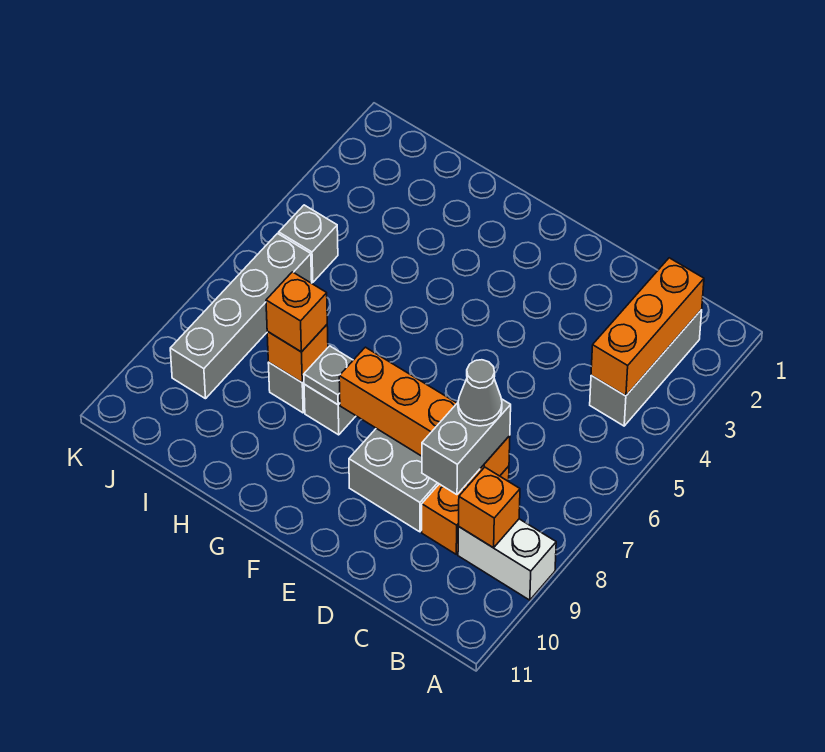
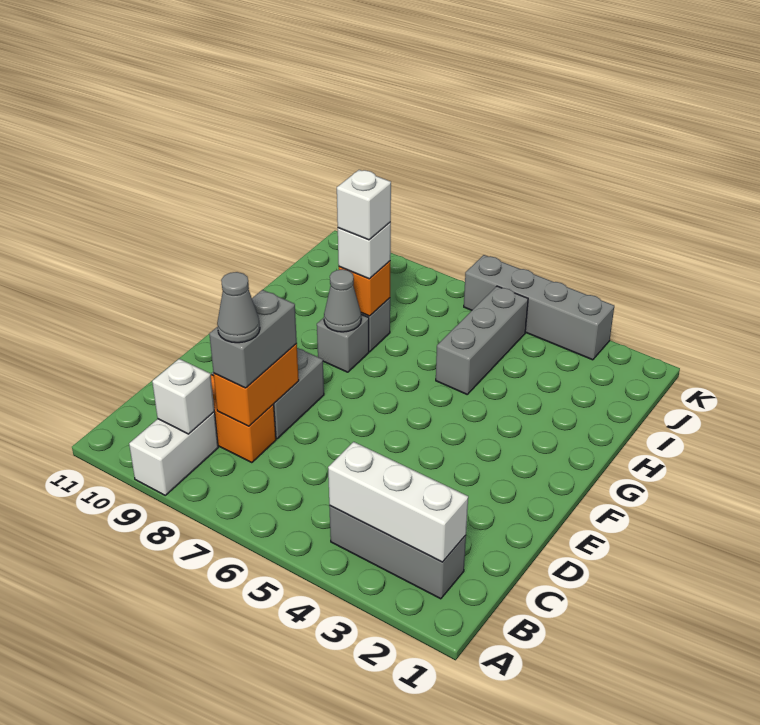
orange brick B2:B4 level 2 -> white brick B2:B4 level 2
orange brick B9 level 2 -> white brick B9 level 2
orange brick C8:F8 level 2 -> orange brick C8:D8 level 2
grey brick C8:C9 level 3 -> grey brick C8:D8 level 3
grey plate G8 level 2 -> grey cone G8 level 2
orange brick H8 level 3 -> white brick H8 level 3
none -> white brick H8 level 4
grey brick J5 level 1 -> grey brick H5:J5 level 1
grey brick J6:J9 level 1 -> grey brick K3:K6 level 1

